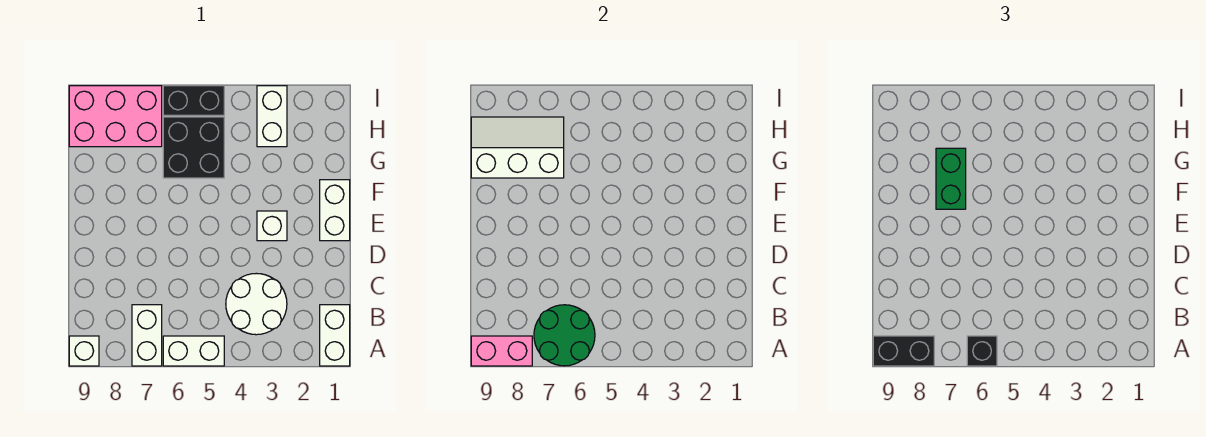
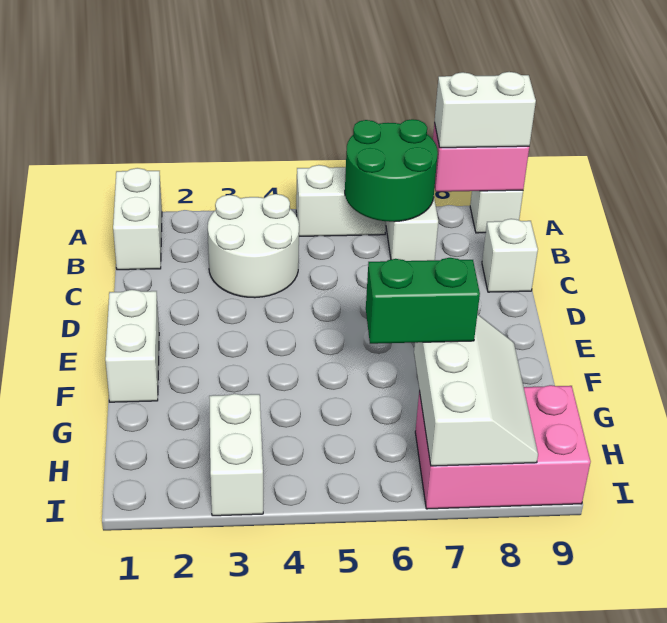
black brick A6 level 3 -> none
black brick A8:A9 level 3 -> white brick A8:A9 level 3
white brick E3 level 1 -> white brick C9 level 1
green brick F7:G7 level 3 -> green brick G6:G7 level 3
black brick G5:H6 level 1 -> none
white slope G7:H9 level 2 top G -> white slope G7:I8 level 2 top 7
black brick I5:I6 level 1 -> none

